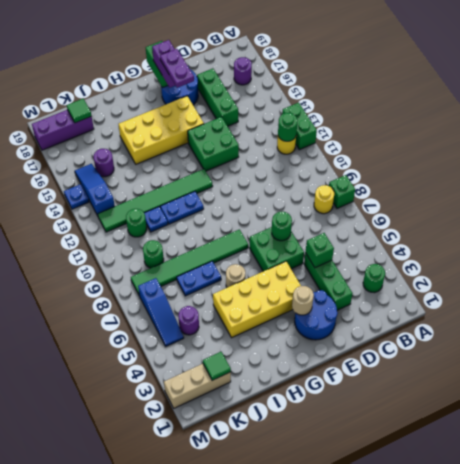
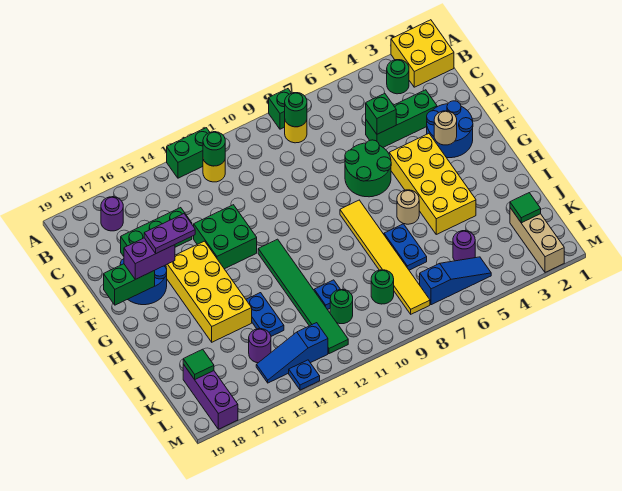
none -> yellow brick A1:B2 level 1
green brick E6:F7 level 1 -> green round brick E6:F7 level 1
green round brick E7 level 2 -> green round brick B8 level 2
green tile G8:L8 level 1 -> yellow tile G8:L8 level 1
blue plate H11:I11 level 1 -> blue plate I14:J14 level 1

